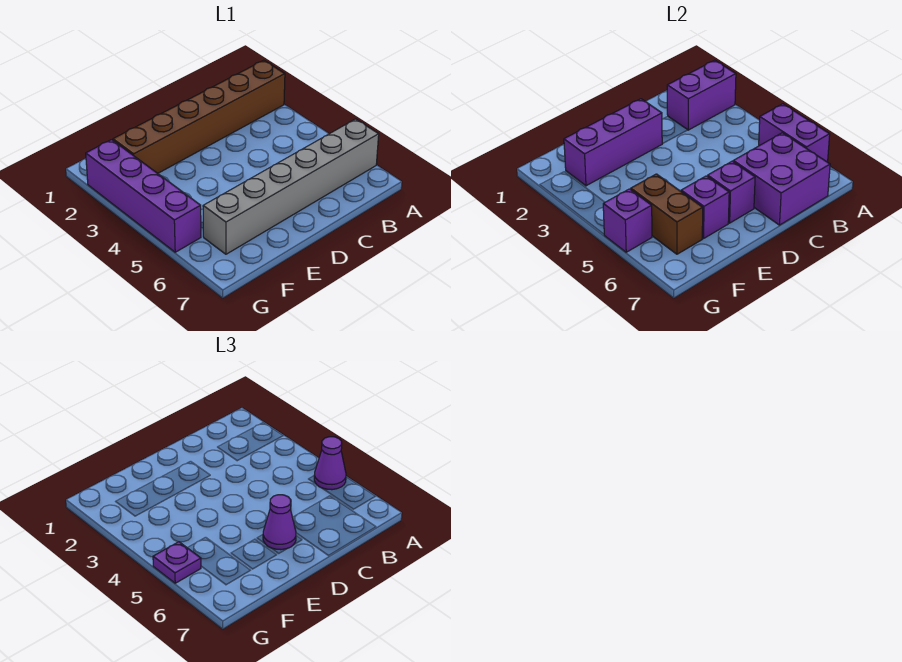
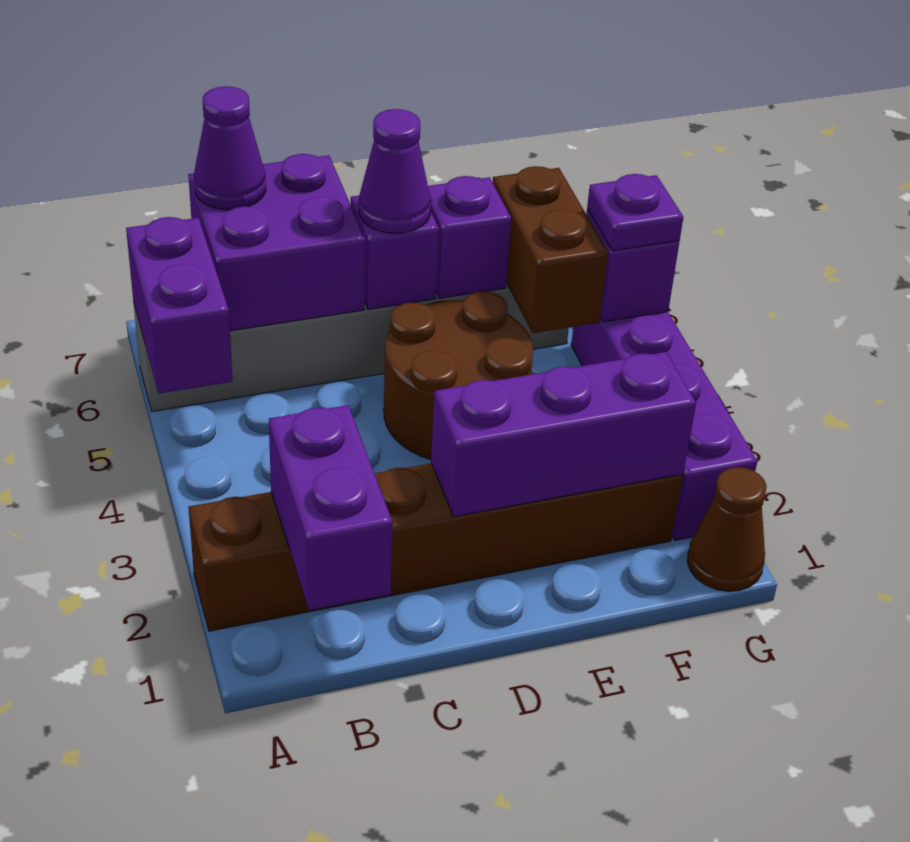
purple brick A2:B2 level 2 -> purple brick B1:B2 level 2
purple cone A5 level 3 -> purple cone B7 level 3
none -> brown round brick D4:E5 level 1
none -> brown cone G1 level 1

